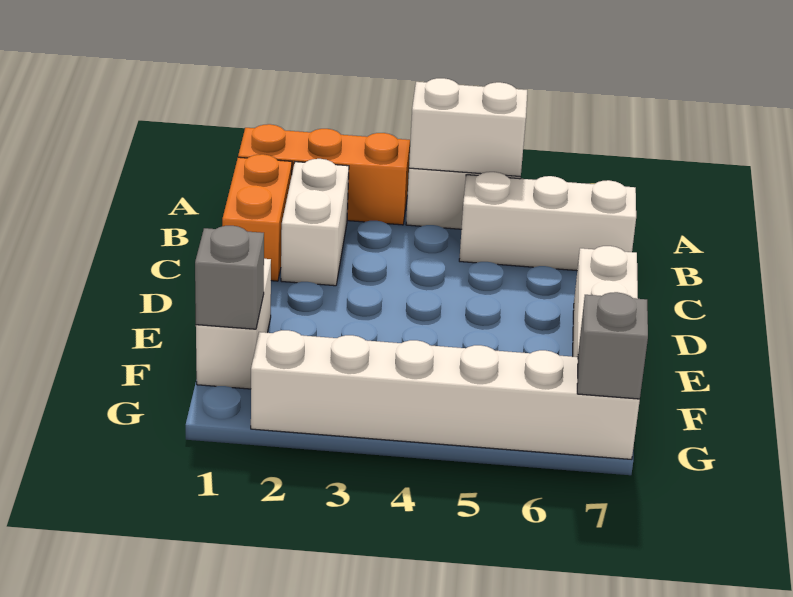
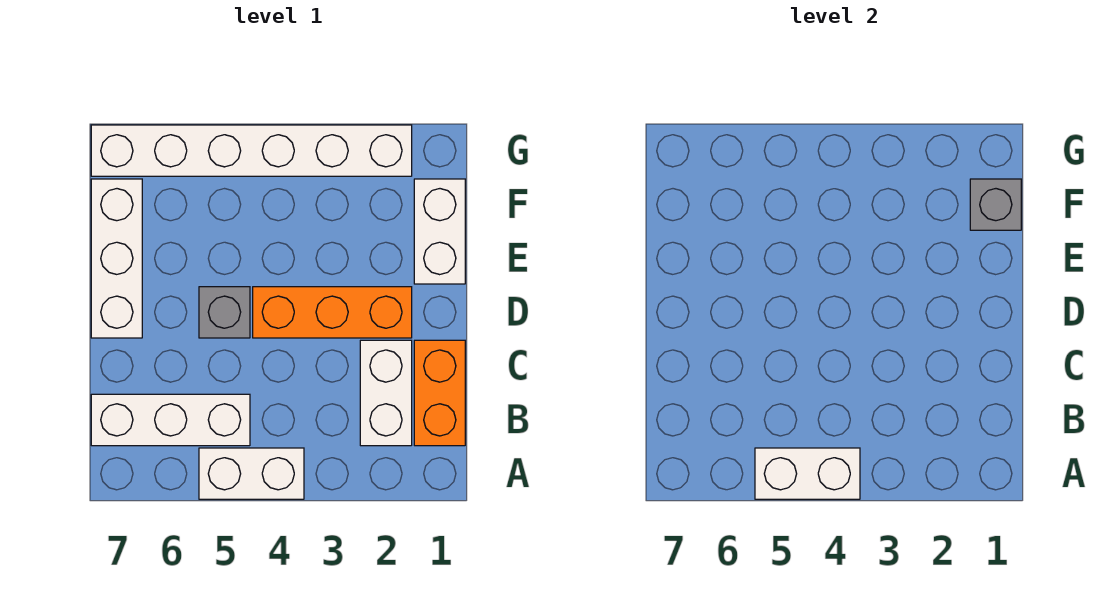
orange brick A1:A3 level 1 -> orange brick D2:D4 level 1
grey brick G7 level 2 -> grey brick D5 level 1

